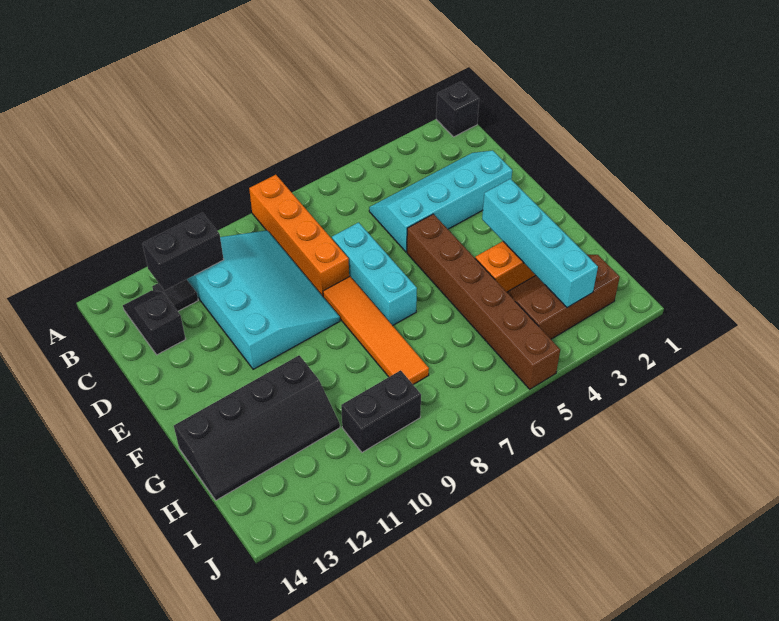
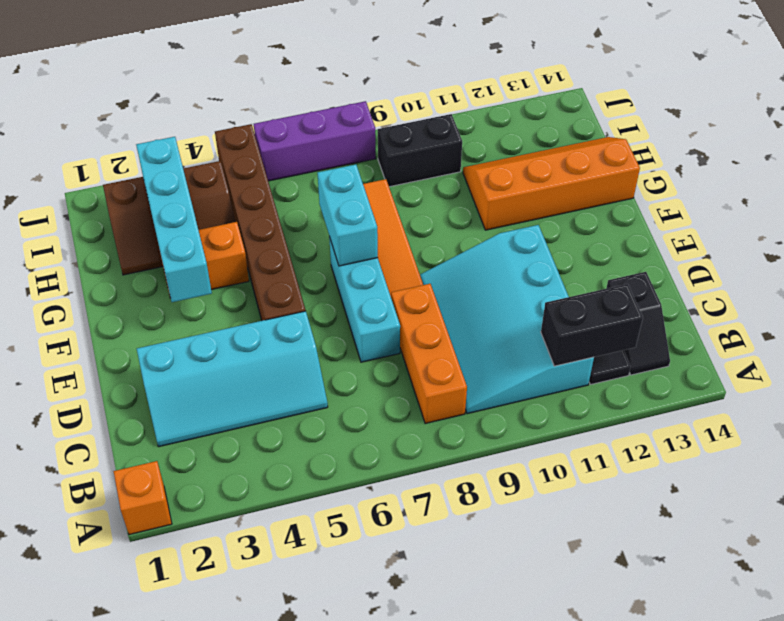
black brick A1 level 1 -> orange brick A1 level 1
orange brick A8:D8 level 1 -> orange brick B8:D8 level 1
none -> cyan brick F7:G7 level 2
black slope G11:H14 level 1 top G -> orange slope G11:H14 level 1 top G
none -> purple brick J6:J8 level 1

